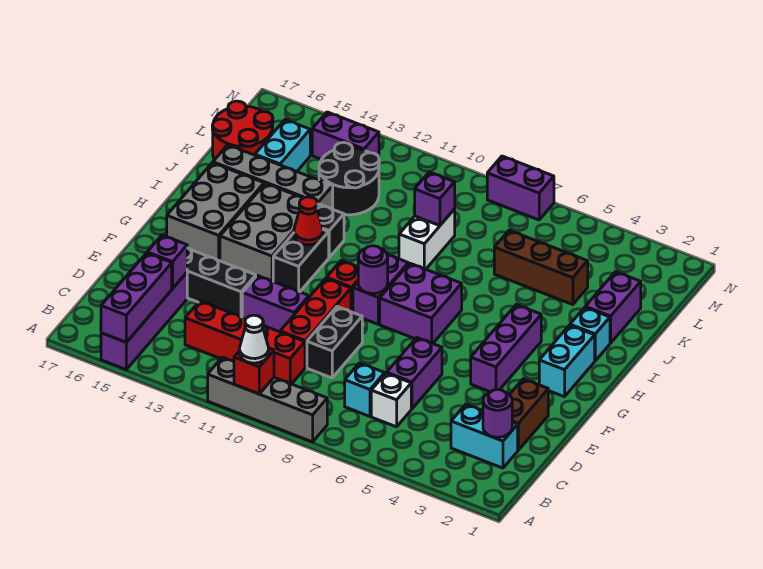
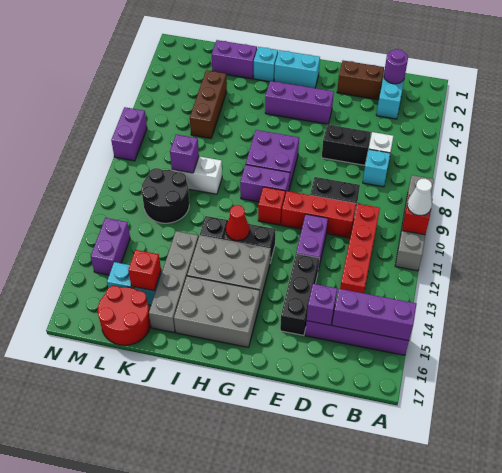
purple brick D6:E6 level 1 -> black brick D6:E6 level 1
purple round brick G9 level 2 -> none
black round brick K12:L13 level 1 -> black round brick K10:L11 level 1
none -> red brick K15 level 2

